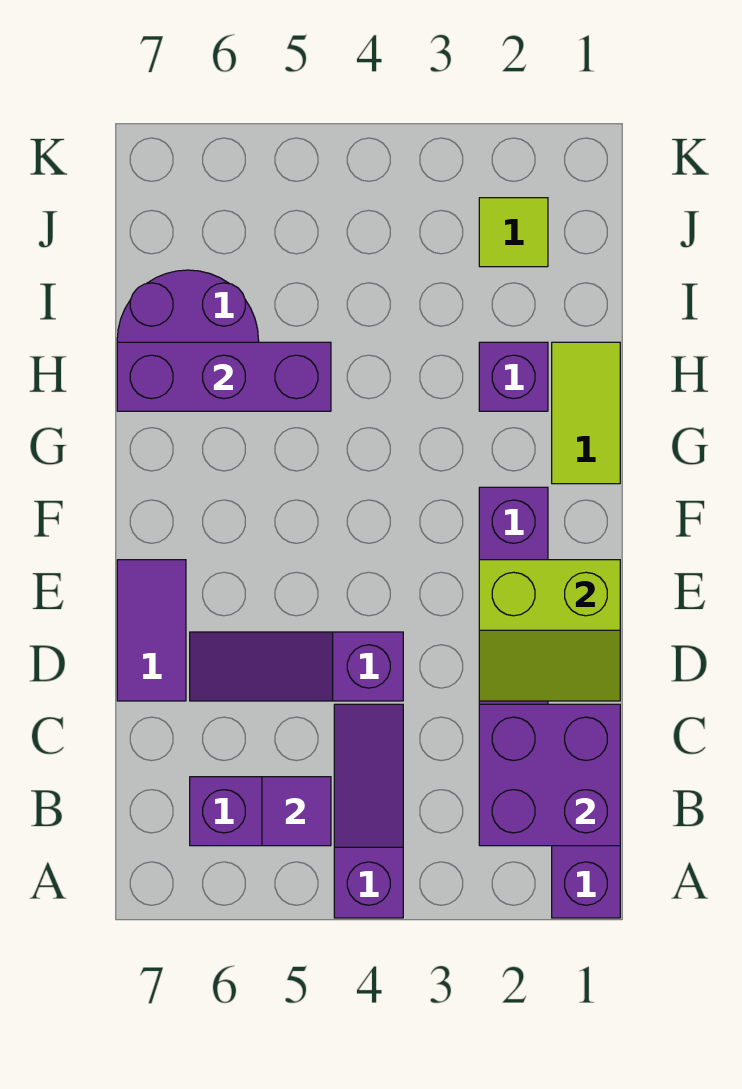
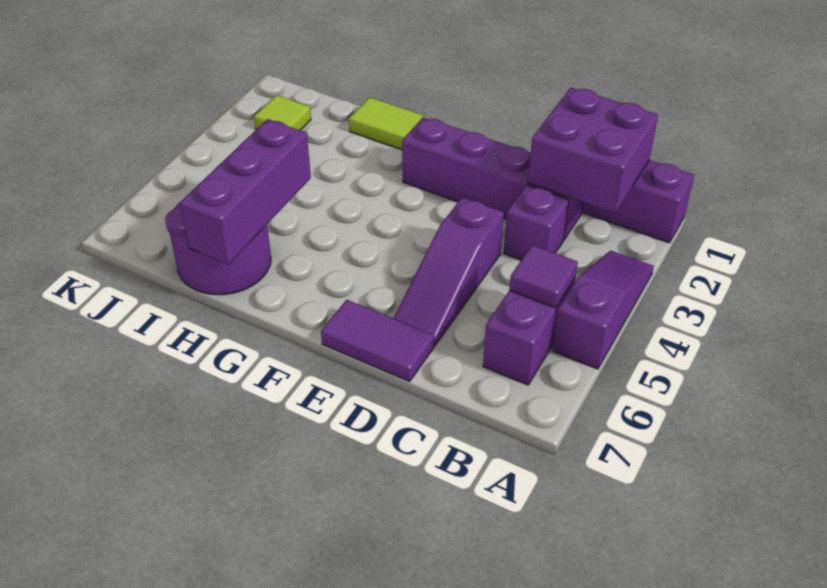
purple slope A4:C4 level 1 top A -> purple slope A3:A5 level 1 top 5
lime slope D1:E2 level 2 top E -> none
purple brick H2 level 1 -> purple brick C3 level 1

